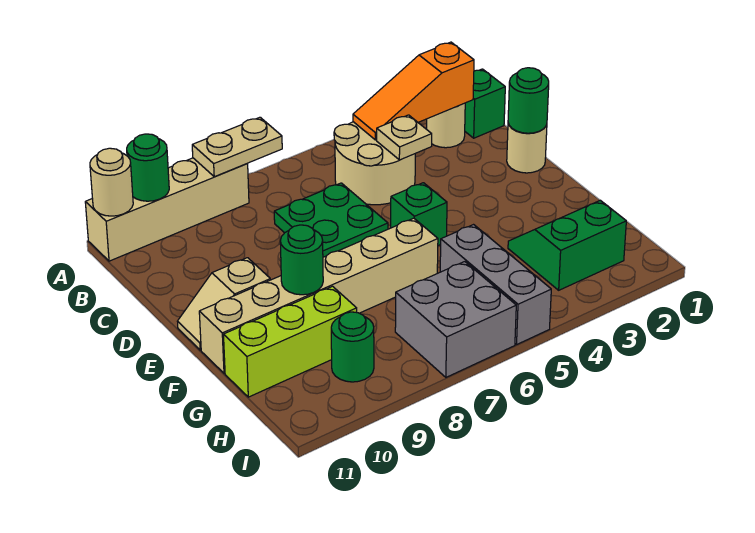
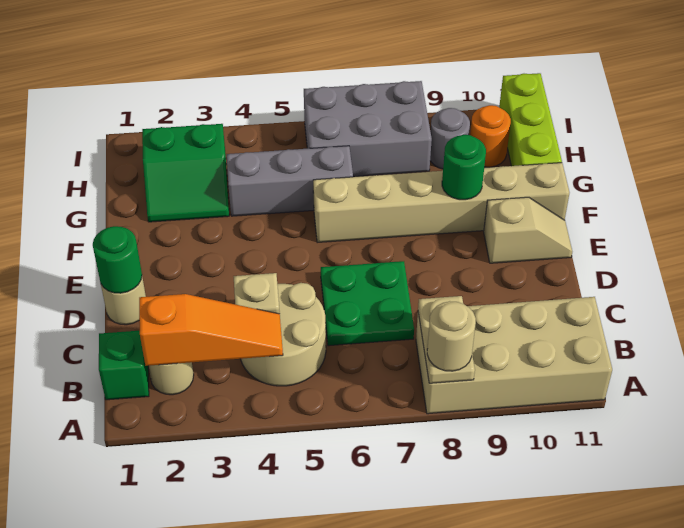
tan plate A7:A8 level 2 -> tan plate A8:B8 level 2
tan brick A8:A11 level 1 -> tan brick A8:B11 level 1
green round brick A10 level 2 -> none
tan round brick A11 level 2 -> tan round brick A8 level 3
green brick E5 level 1 -> none
grey brick G5:I5 level 1 -> grey brick G4:G6 level 1
lime brick G9:G11 level 1 -> lime brick G11:I11 level 1
grey brick H6:I7 level 1 -> grey brick H6:I8 level 1
green round brick H9 level 1 -> grey round brick H9 level 1
none -> orange round brick H10 level 1

